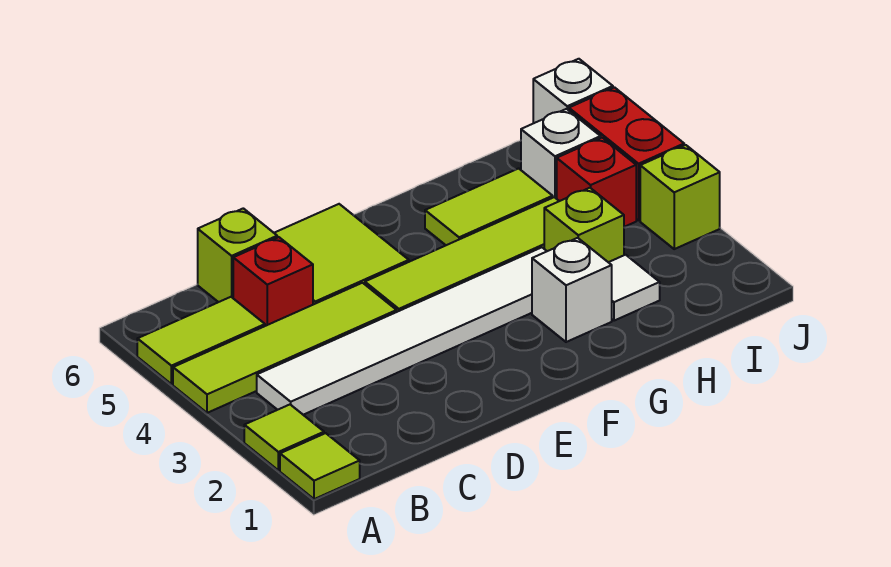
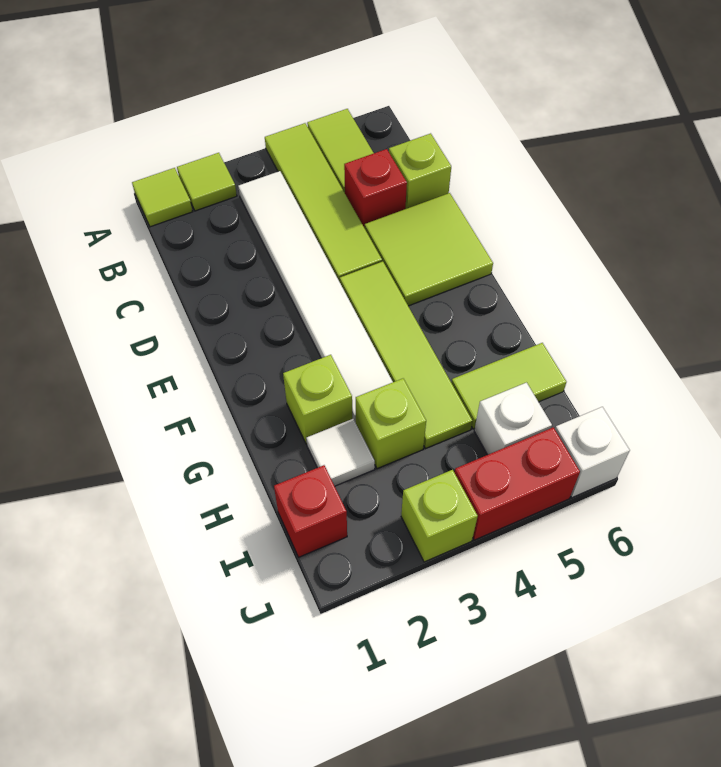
white brick G2 level 1 -> lime brick G2 level 1
lime tile G5:H5 level 1 -> lime tile H5:H6 level 1
red brick I4 level 1 -> red brick I1 level 1

